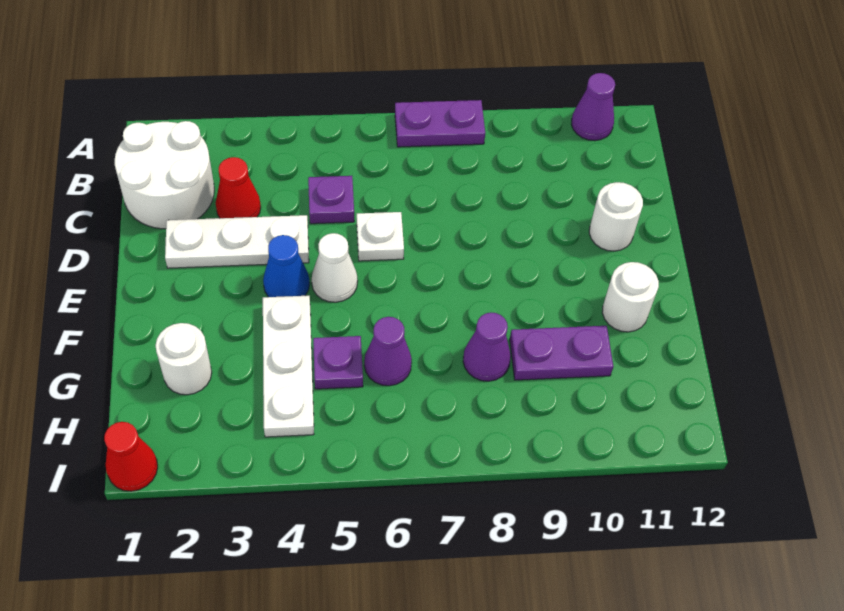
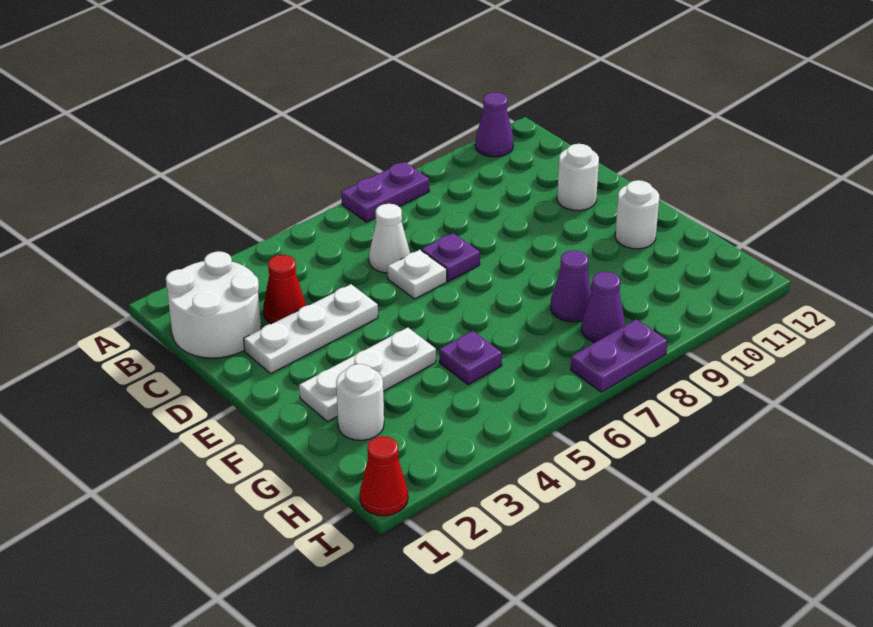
purple plate C5 level 1 -> purple plate D7 level 1
blue cone E4 level 1 -> none
white cone E5 level 1 -> white cone C6 level 1
white plate F4:H4 level 1 -> white plate F2:F4 level 1
purple cone G6 level 1 -> purple cone H8 level 1
purple plate G9:G10 level 1 -> purple plate I7:I8 level 1

